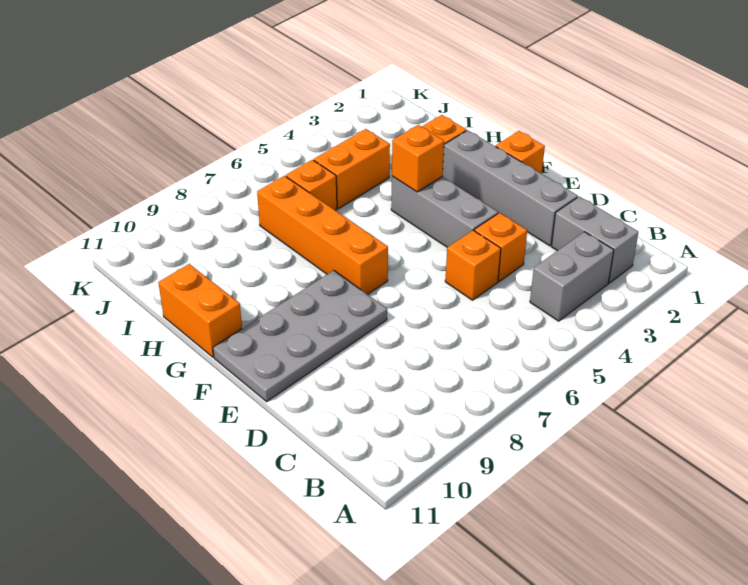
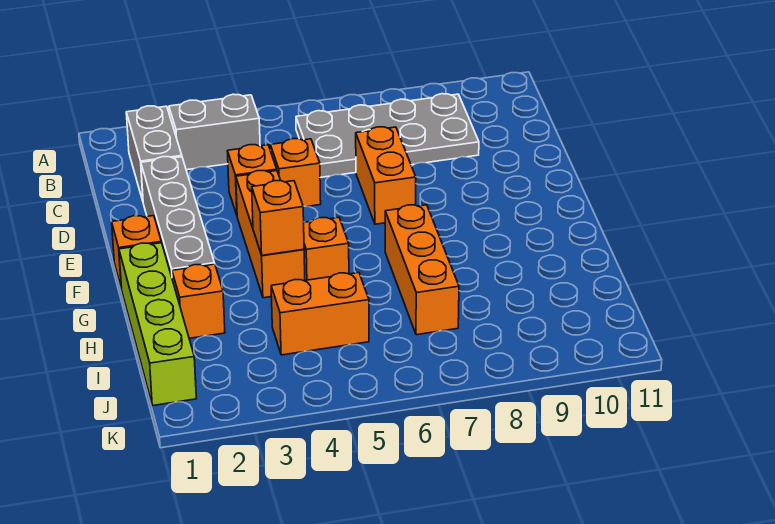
grey brick E4:G4 level 1 -> orange brick E4:G4 level 1
grey plate E8:F11 level 1 -> grey plate B6:C9 level 1
orange brick F7:I7 level 1 -> orange brick G7:I7 level 1
none -> lime brick G1:J1 level 1
orange brick G11:H11 level 1 -> orange brick D7:E7 level 1
orange brick I6 level 1 -> orange brick G5 level 1

